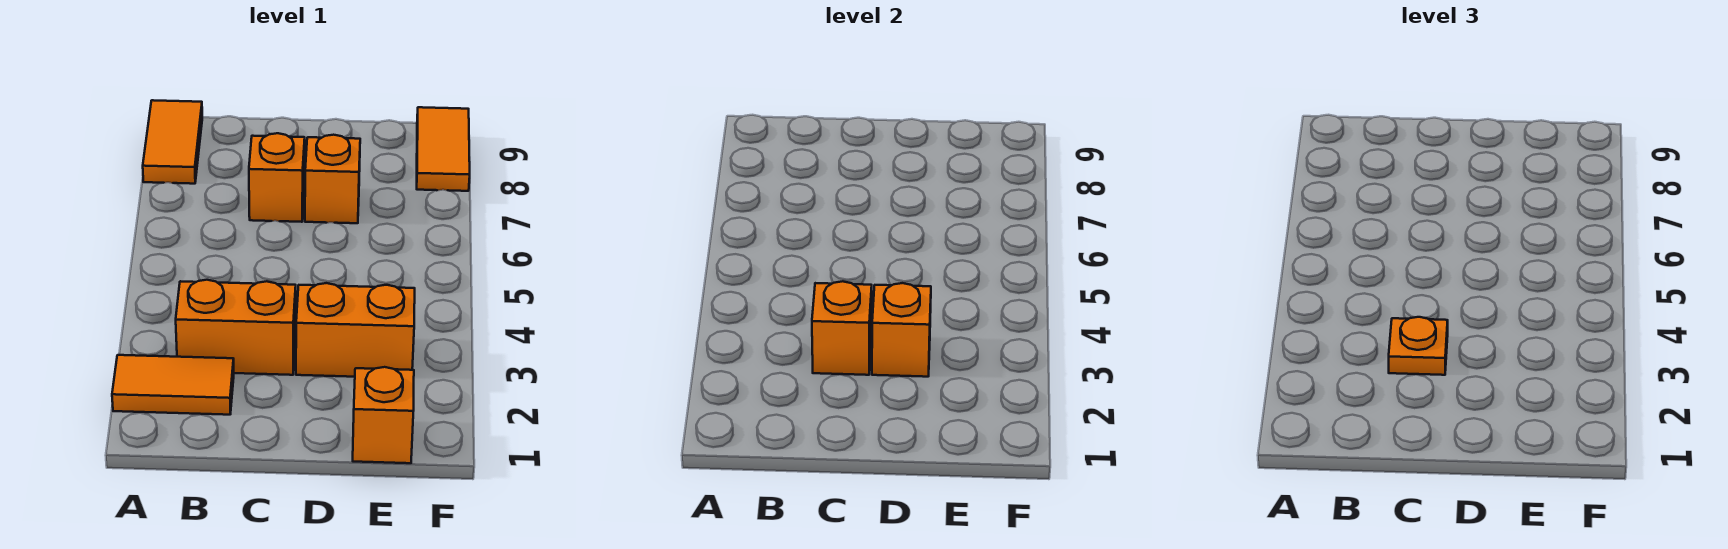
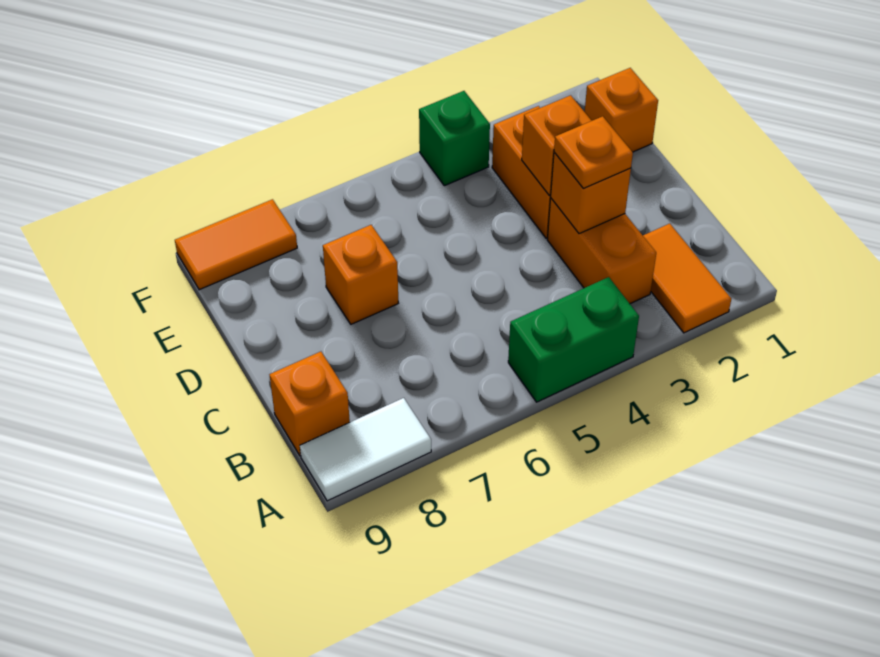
none -> green brick A4:A5 level 1
orange tile A8:A9 level 1 -> white tile A8:A9 level 1
orange brick C7 level 1 -> orange brick B9 level 1
none -> green brick F4 level 1

